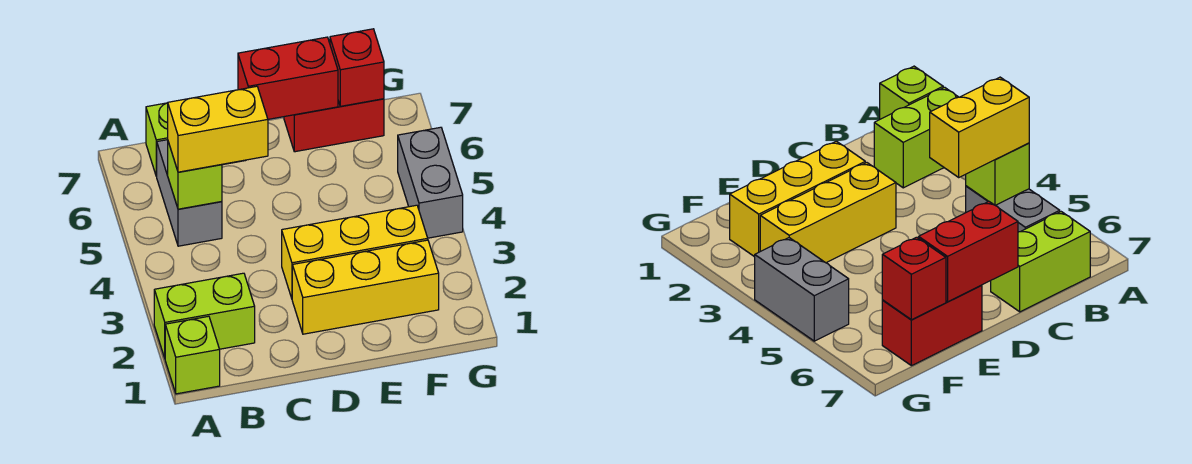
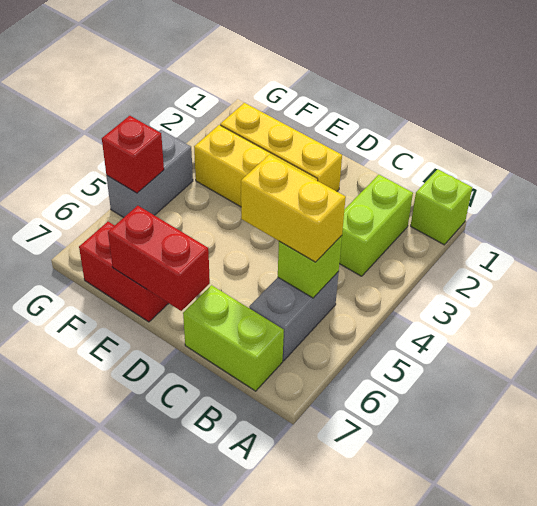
lime brick A2:B2 level 1 -> lime brick B2:B3 level 1
red brick F7 level 2 -> red brick G5 level 2

